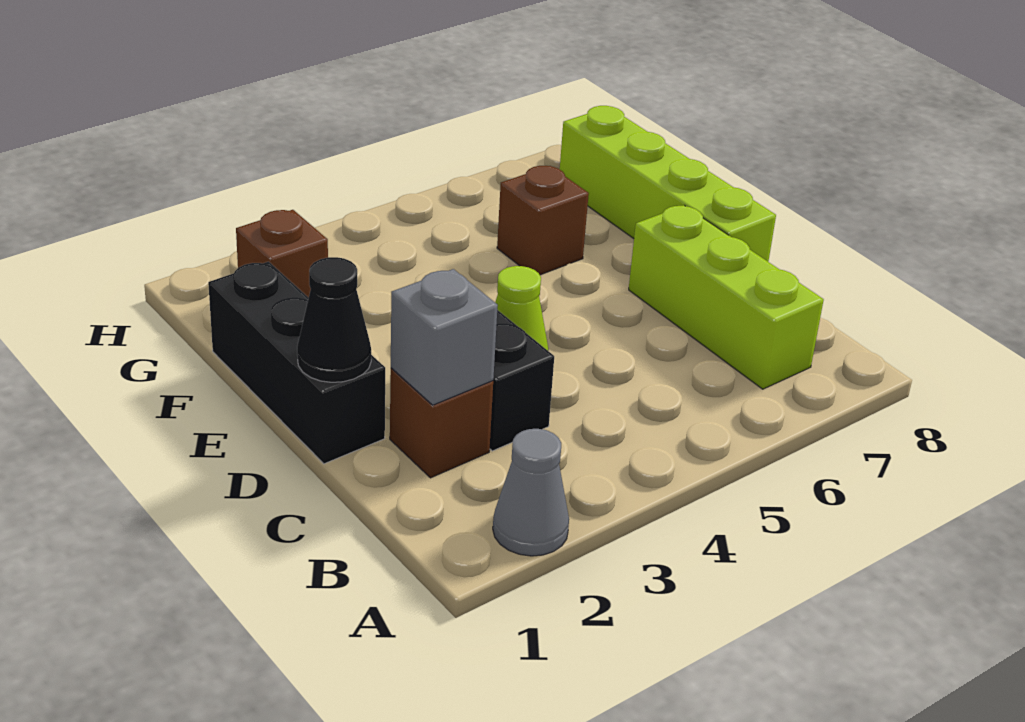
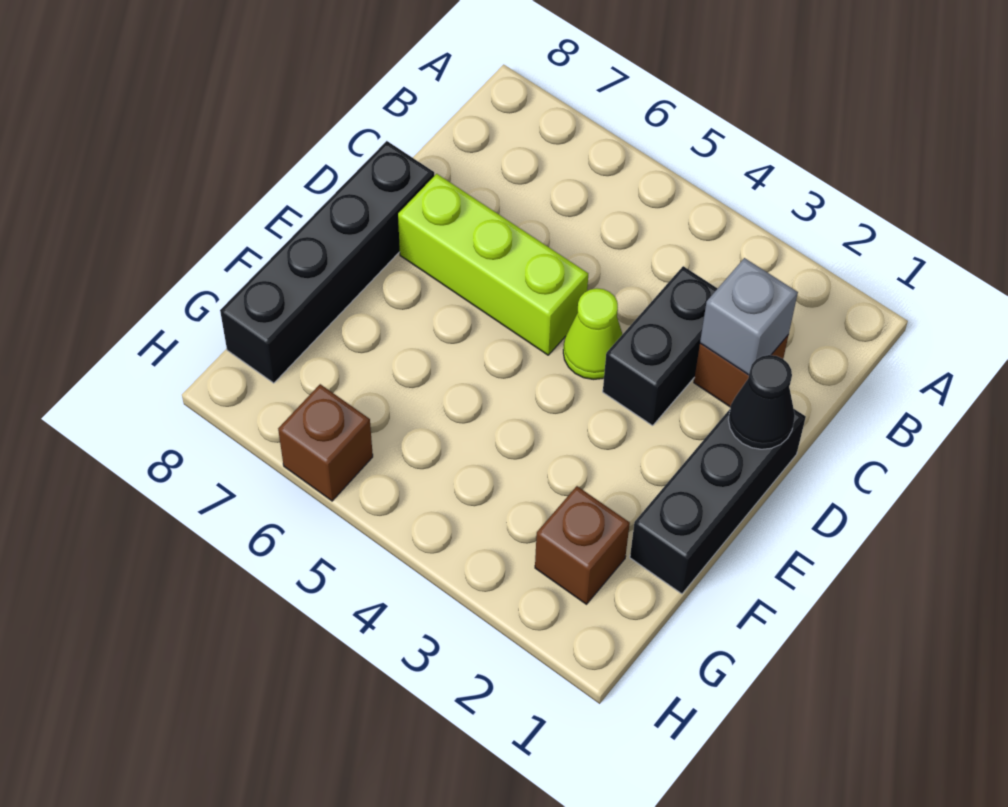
grey cone A2 level 1 -> none
lime brick B7:D7 level 1 -> lime brick D5:D7 level 1
lime brick D8:G8 level 1 -> black brick D8:G8 level 1
brown brick F6 level 1 -> brown brick H6 level 1

